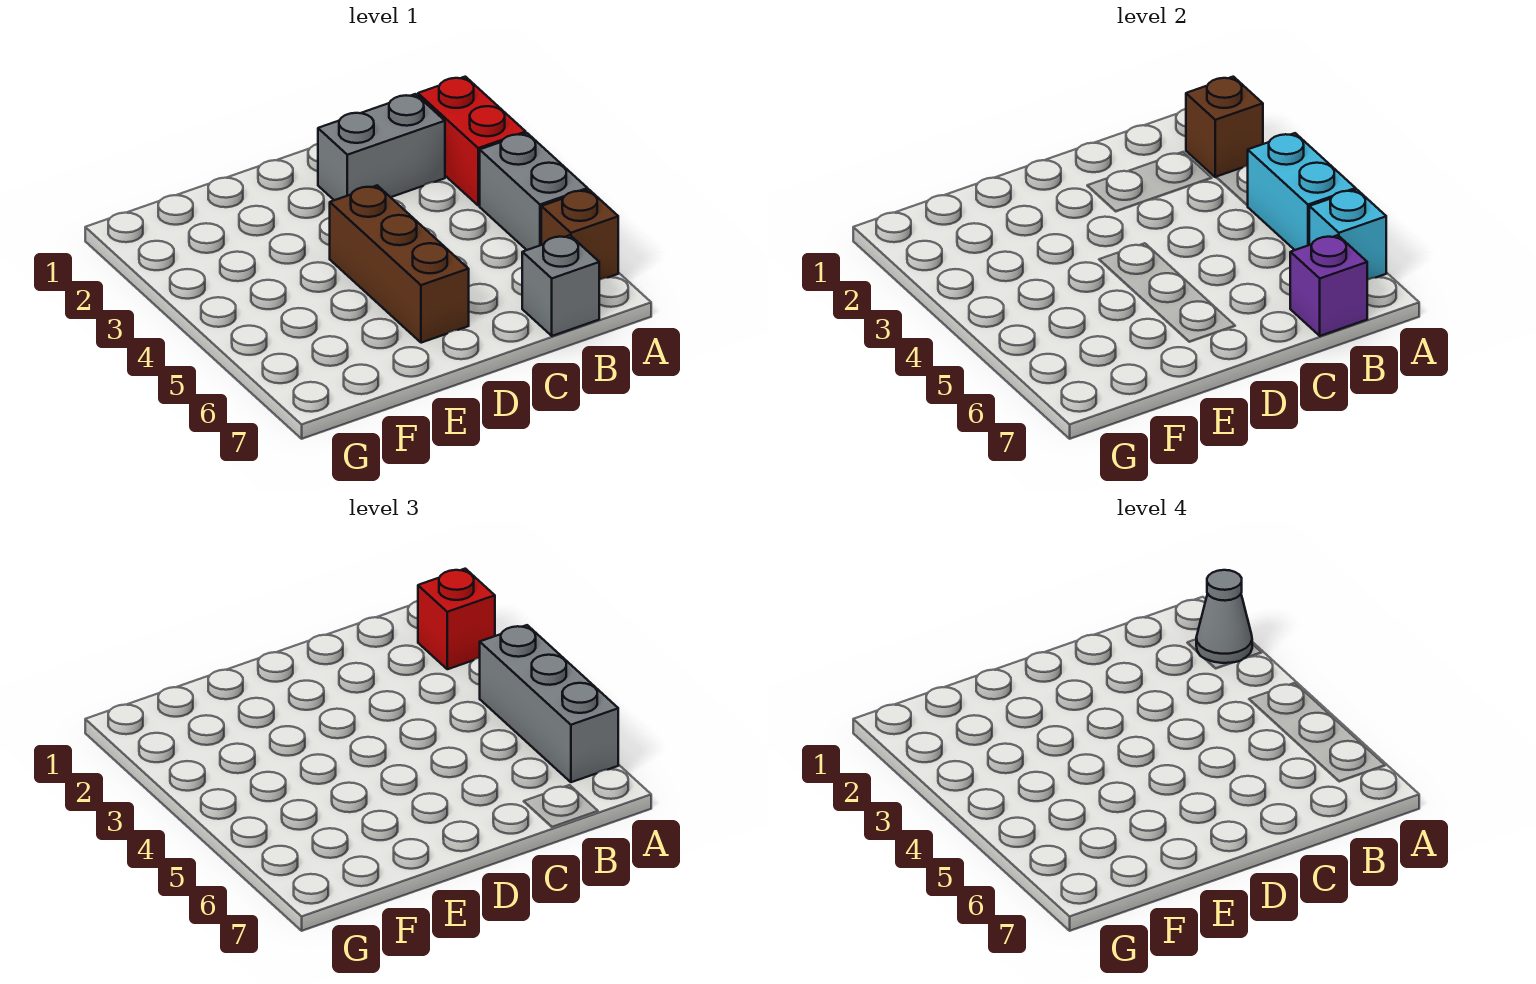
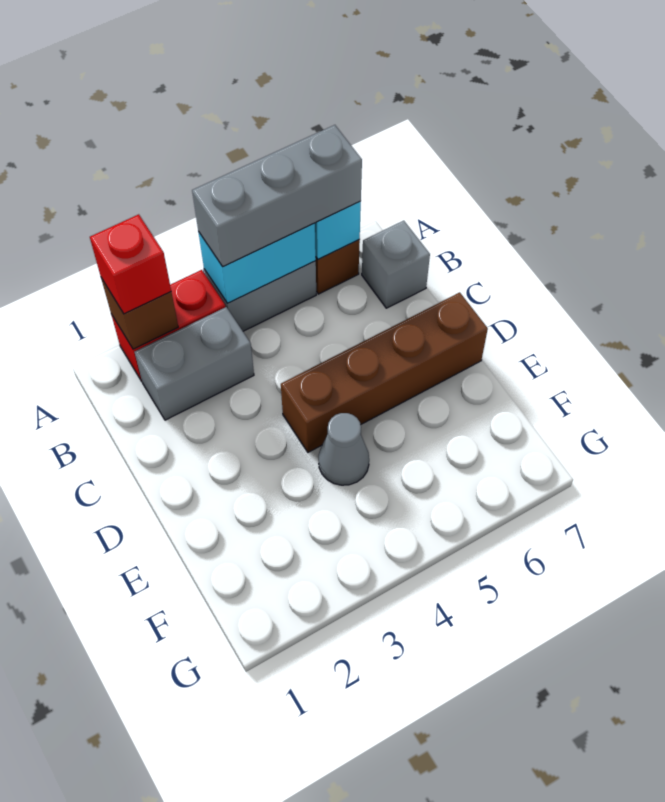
grey cone A2 level 4 -> grey cone E4 level 1
grey brick B2:C2 level 1 -> grey brick B2:B3 level 1
purple brick B7 level 2 -> none
brown brick D4:D6 level 1 -> brown brick D4:D7 level 1

